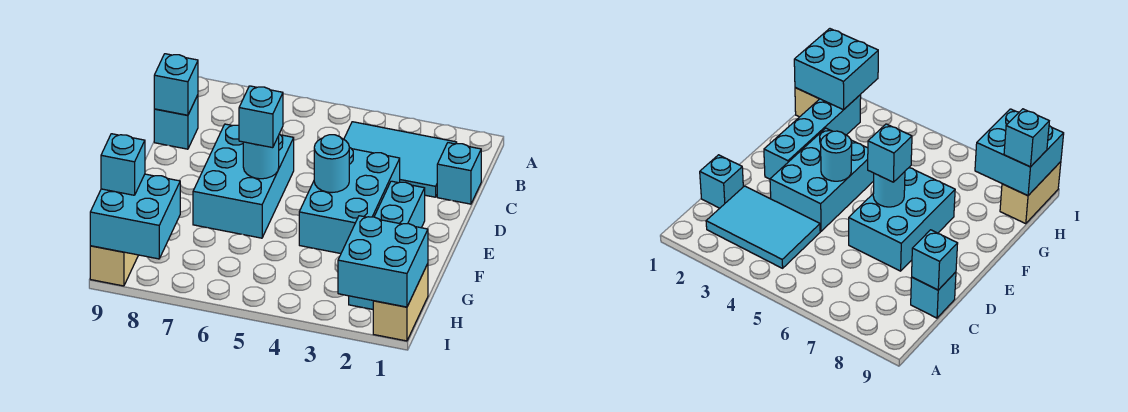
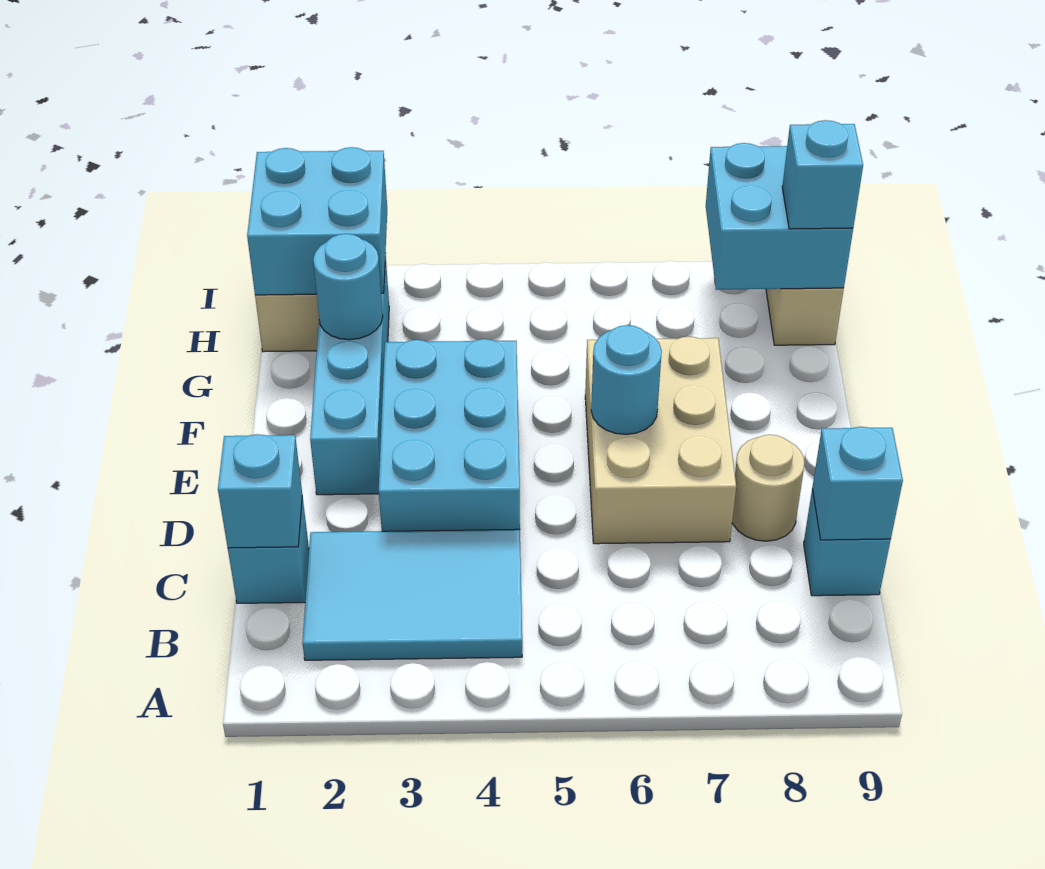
cyan brick D6:F7 level 1 -> tan brick D6:F7 level 1
none -> tan round brick D8 level 1
cyan round brick E4 level 2 -> cyan round brick G2 level 2
cyan brick E6 level 3 -> cyan brick C1 level 2

